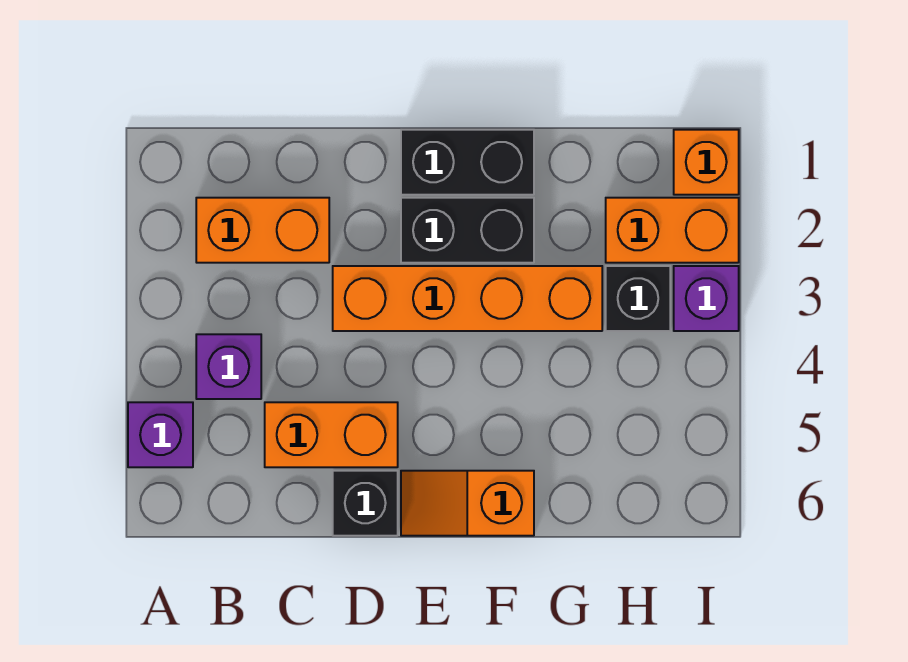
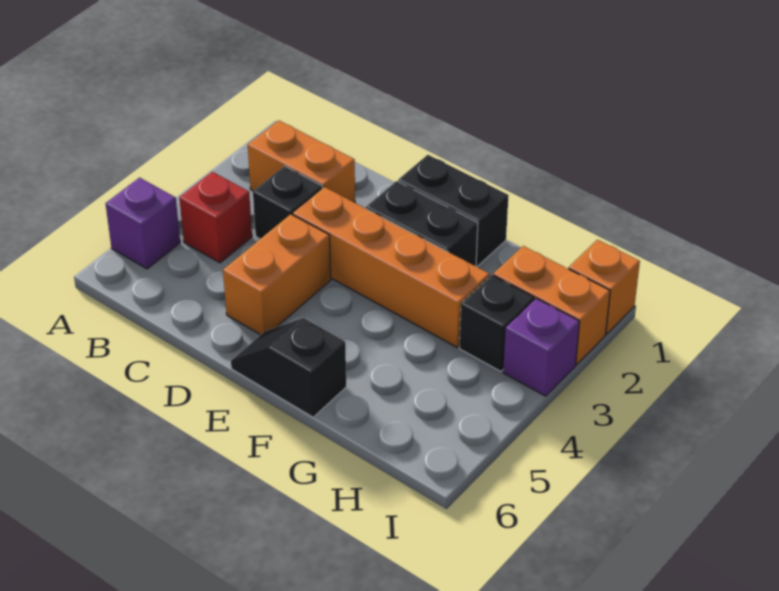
purple brick B4 level 1 -> red brick B4 level 1
orange brick C5:D5 level 1 -> orange brick D4:D5 level 1
black brick D6 level 1 -> black brick C3 level 1
orange slope E6:F6 level 1 top F -> black slope E6:F6 level 1 top F

